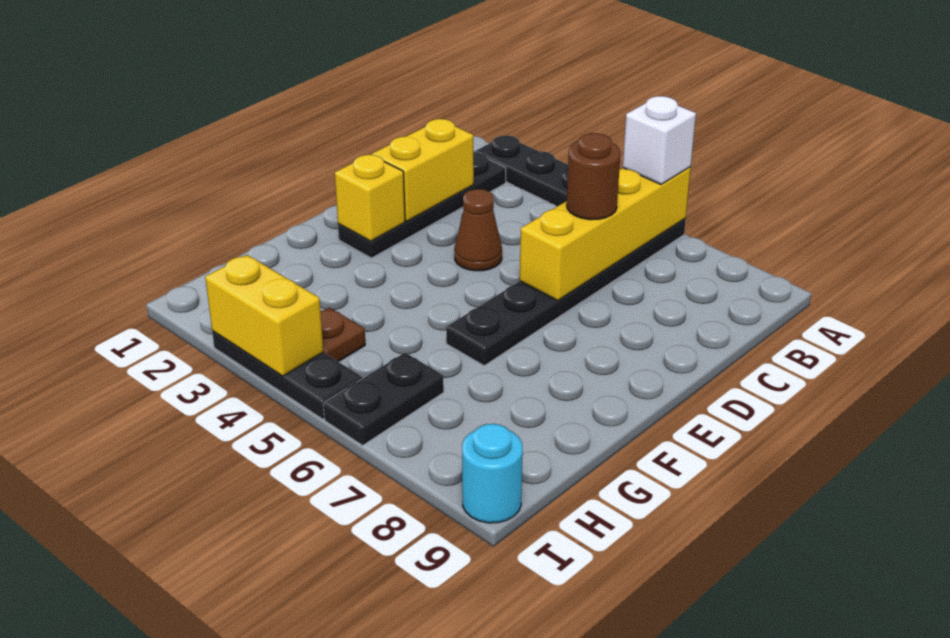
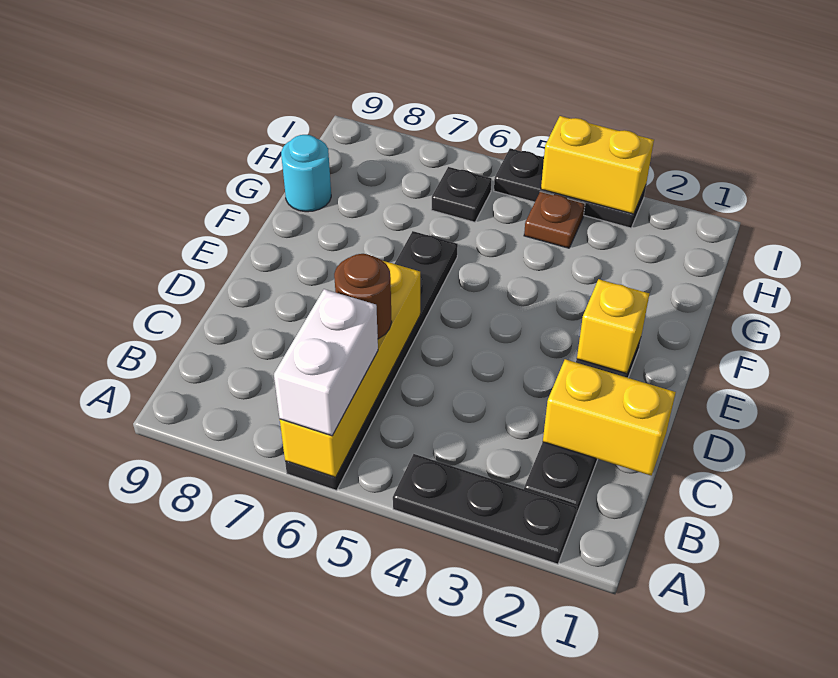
white brick A6 level 3 -> white brick A6:B6 level 3
yellow brick C2:D2 level 2 -> yellow brick C1:C2 level 2
brown cone D4 level 1 -> none
black plate H6:I6 level 1 -> black plate H6 level 1
cyan round brick I9 level 1 -> cyan round brick G9 level 1

